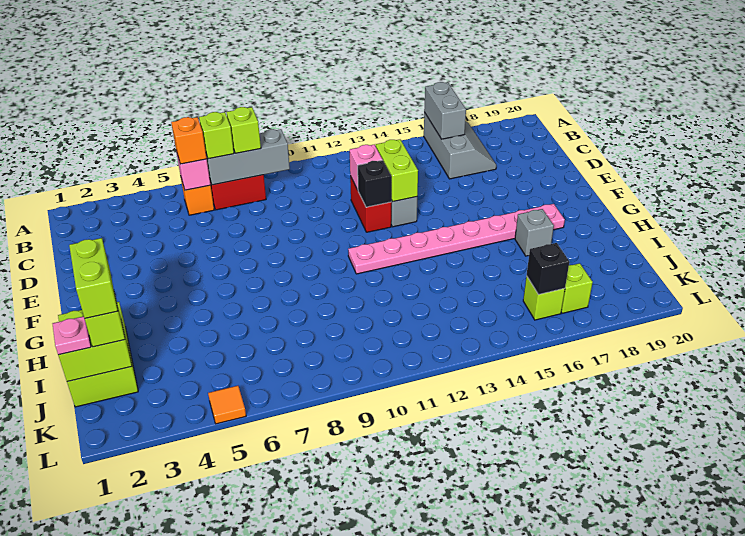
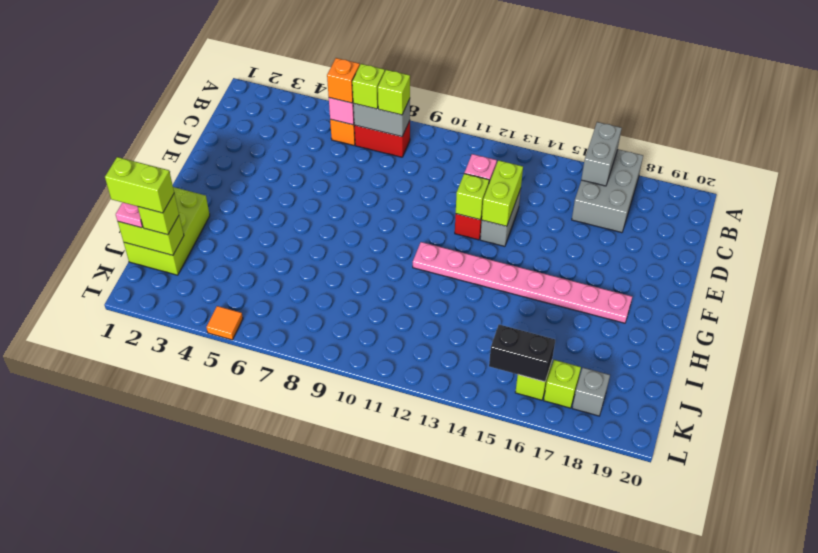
grey slope A16:C17 level 1 top 16 -> grey brick A16:C17 level 1
grey brick B7:B9 level 2 -> grey brick B7:B8 level 2
black brick E12 level 2 -> lime brick E12 level 2
grey brick H17 level 1 -> grey brick K18 level 1
lime brick I2:J2 level 4 -> lime brick J1:J2 level 4
black brick K16 level 2 -> black brick K15:K16 level 2

